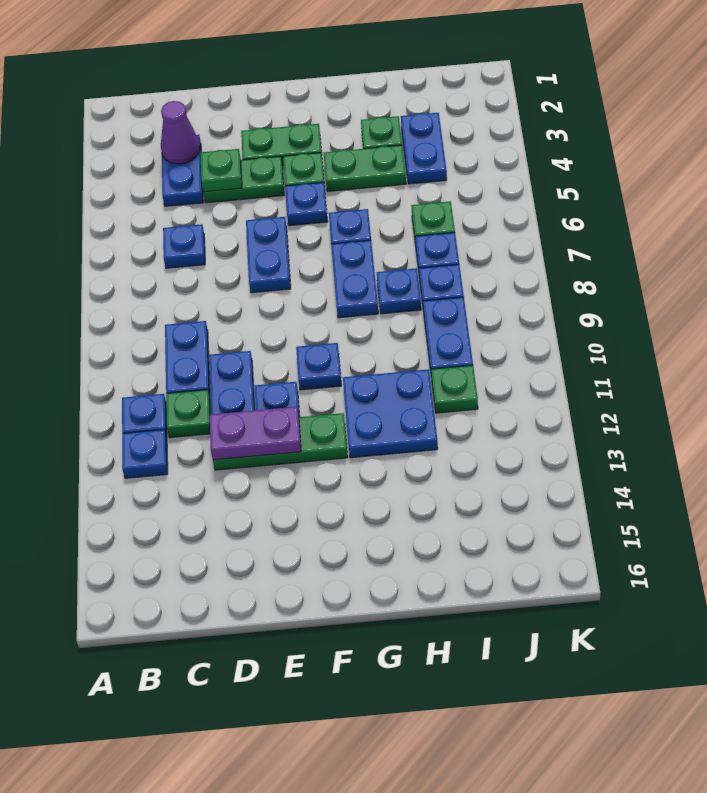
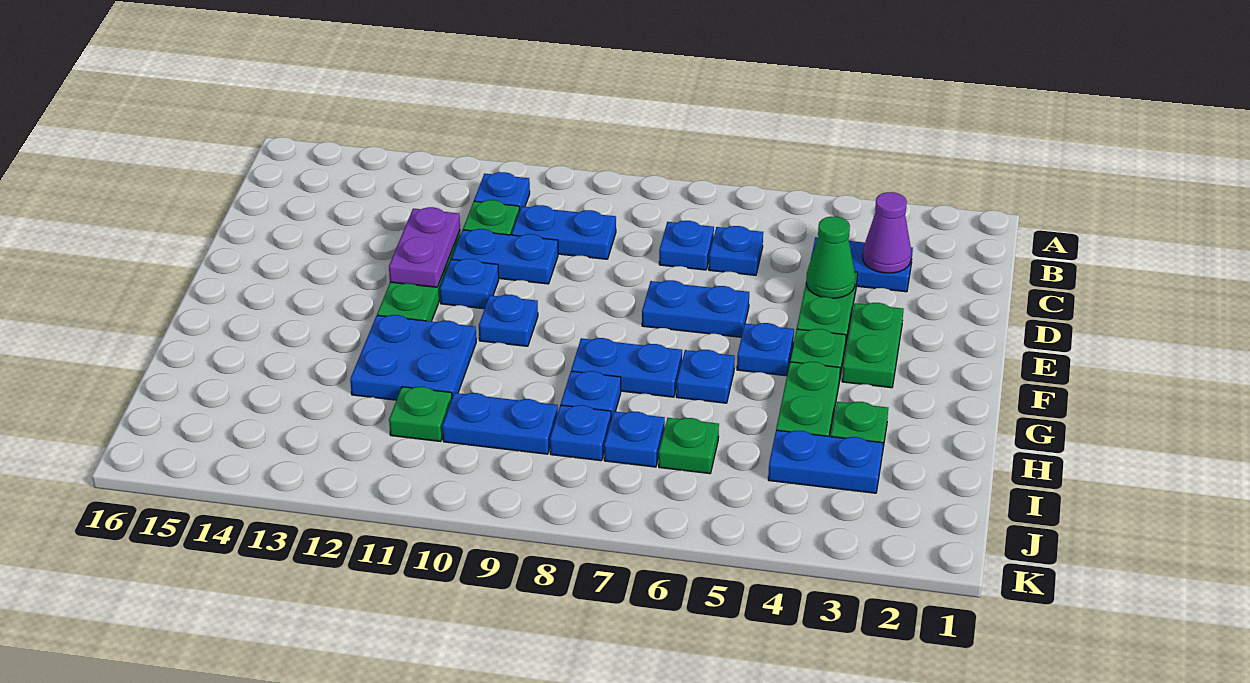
blue plate B12 level 1 -> blue plate C7 level 1
green plate D4 level 2 -> green cone D4 level 2

